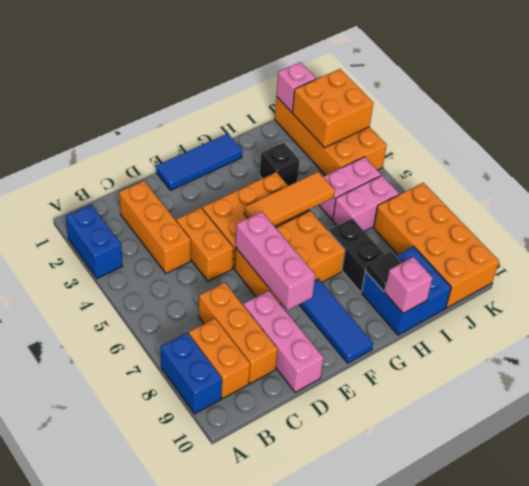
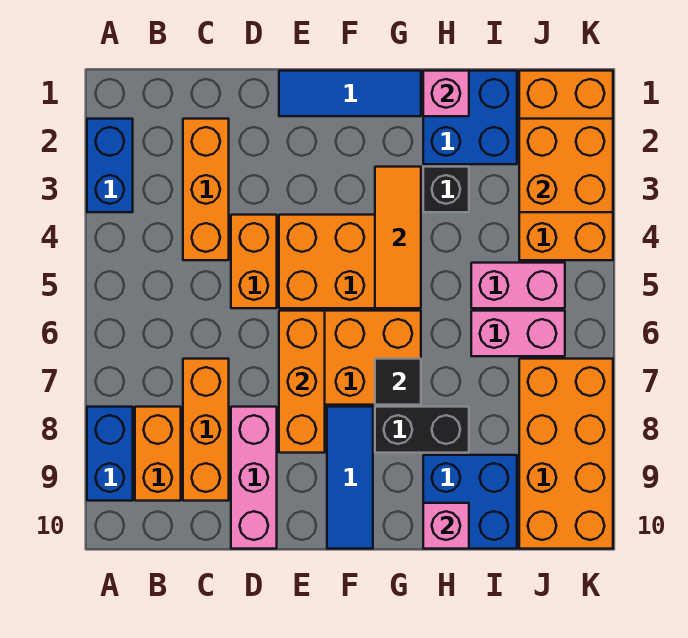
pink brick E6:E8 level 2 -> orange brick E6:E8 level 2
orange tile F5:H5 level 2 -> orange tile G3:G5 level 2
none -> blue brick H1:I2 level 1
black brick H7:H8 level 1 -> black brick G8:H8 level 1
black tile H9 level 2 -> black tile G7 level 2
pink brick J1 level 2 -> pink brick H1 level 2

